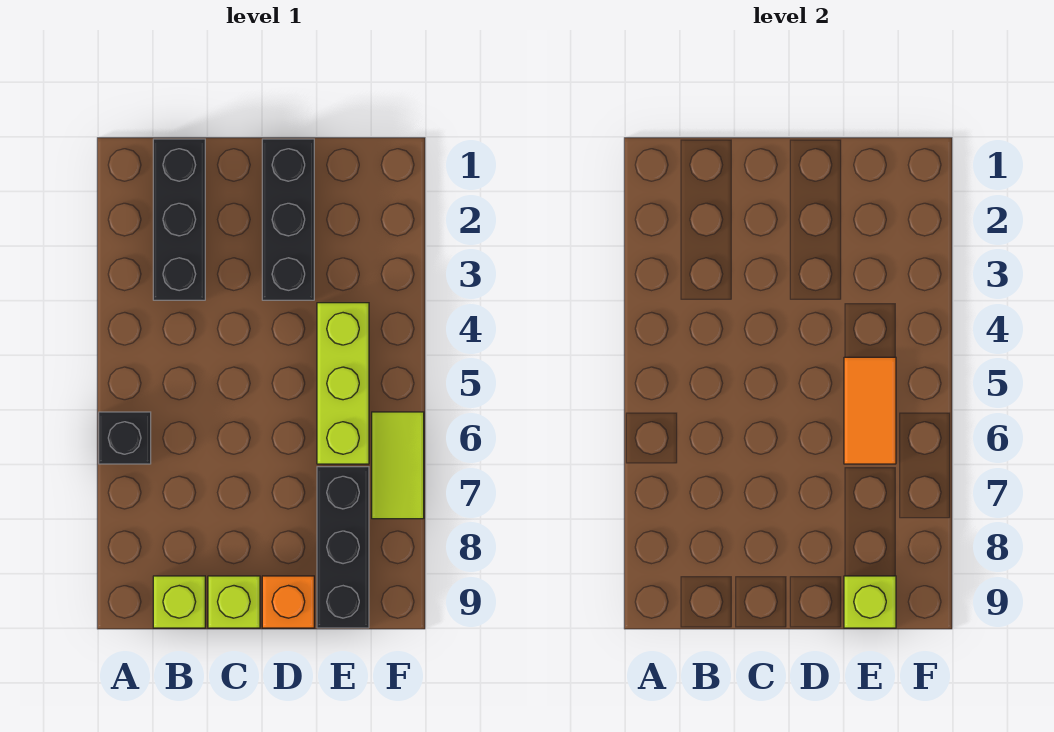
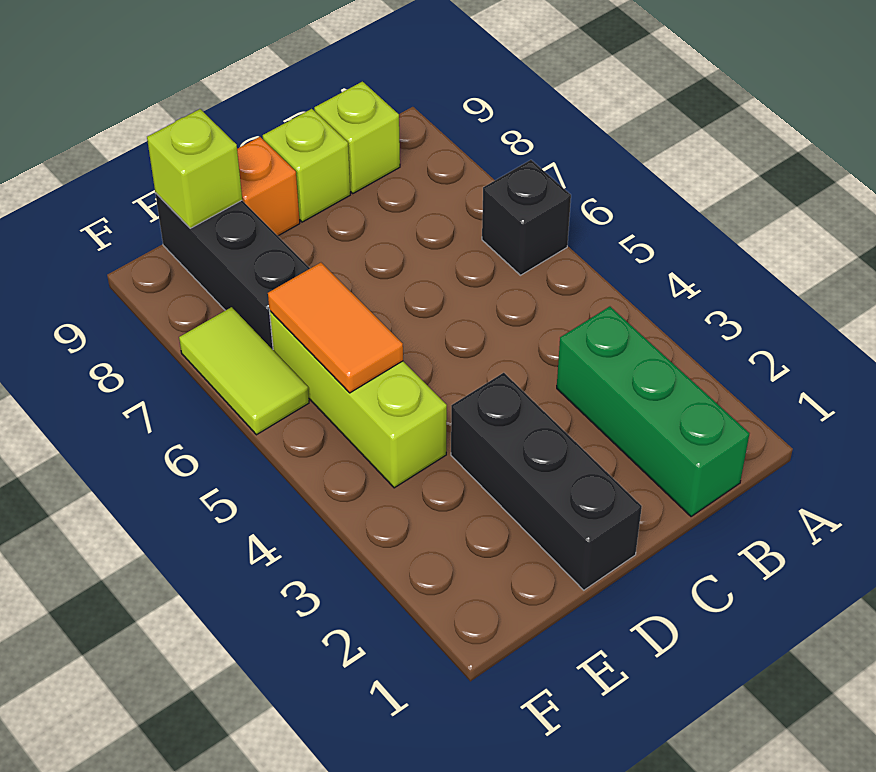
black brick B1:B3 level 1 -> green brick B1:B3 level 1

